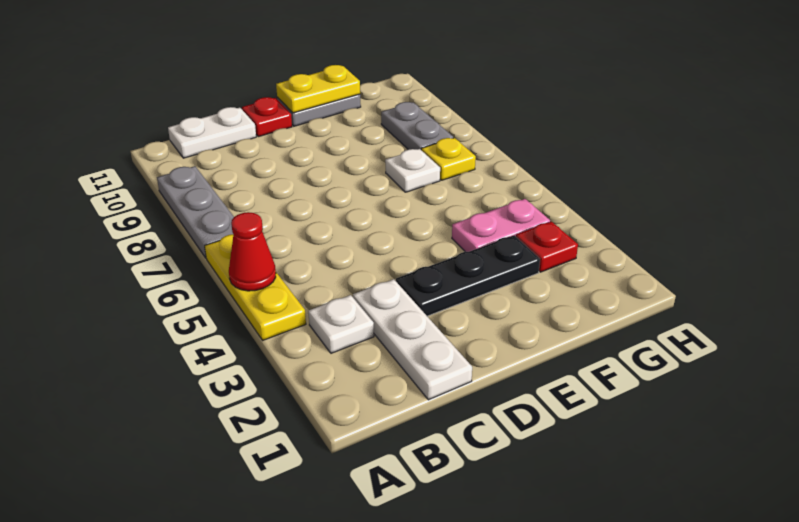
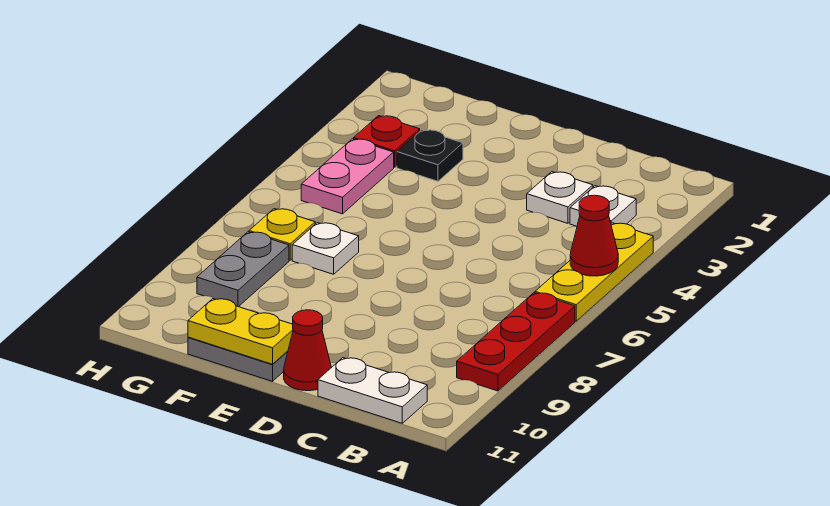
grey plate A7:A9 level 1 -> red plate A7:A9 level 1
white plate C1:C3 level 1 -> white plate C3 level 1
black plate D3:F3 level 1 -> black plate F3 level 1
red plate D11 level 1 -> red cone D11 level 1
pink plate F4:G4 level 1 -> pink plate G4:G5 level 1

